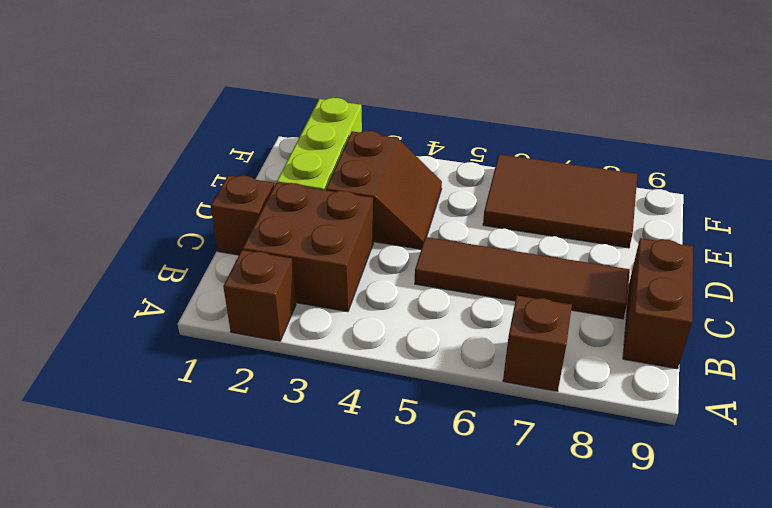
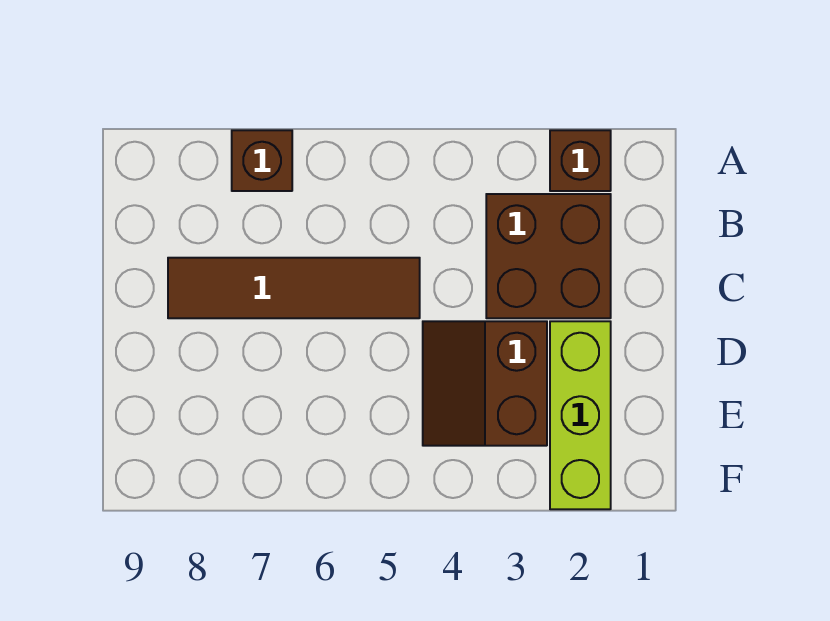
brown brick B9:C9 level 1 -> none
brown brick C1 level 1 -> none
brown tile E6:F8 level 1 -> none

